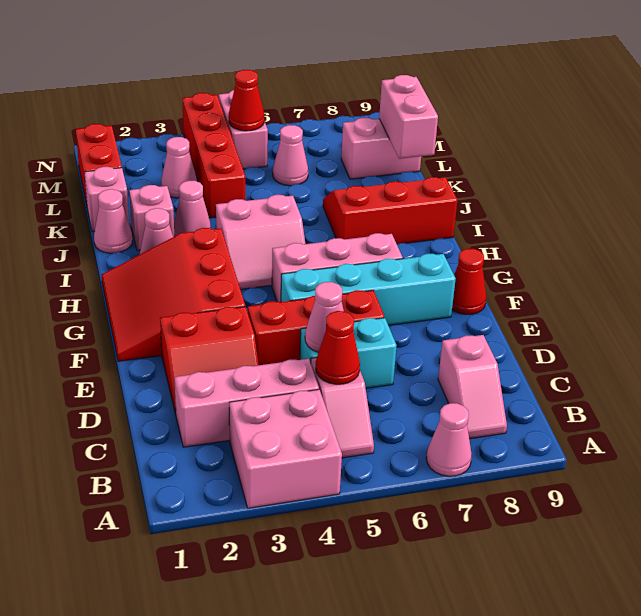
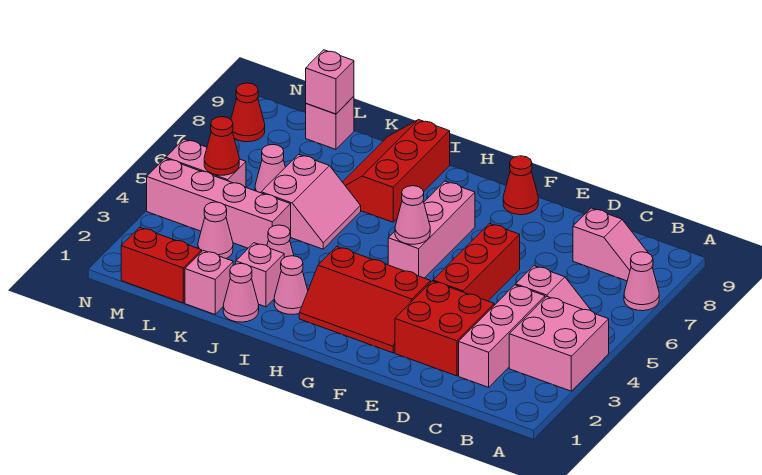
red cone C5 level 2 -> red cone N8 level 1
red slope D2:E3 level 1 top E -> red brick D2:E3 level 1
cyan brick D5:D6 level 1 -> none
pink cone D5 level 2 -> pink cone G5 level 2
red slope F1:H3 level 1 top 3 -> red slope F2:H3 level 1 top 3
cyan brick F5:F8 level 1 -> none
pink slope H4:I5 level 1 top I -> pink slope J5:K6 level 1 top K
red brick K4:N4 level 1 -> pink brick K4:N4 level 1
pink brick K9:L9 level 2 -> pink brick L9 level 2
pink brick L8:L9 level 1 -> pink brick L9 level 1

